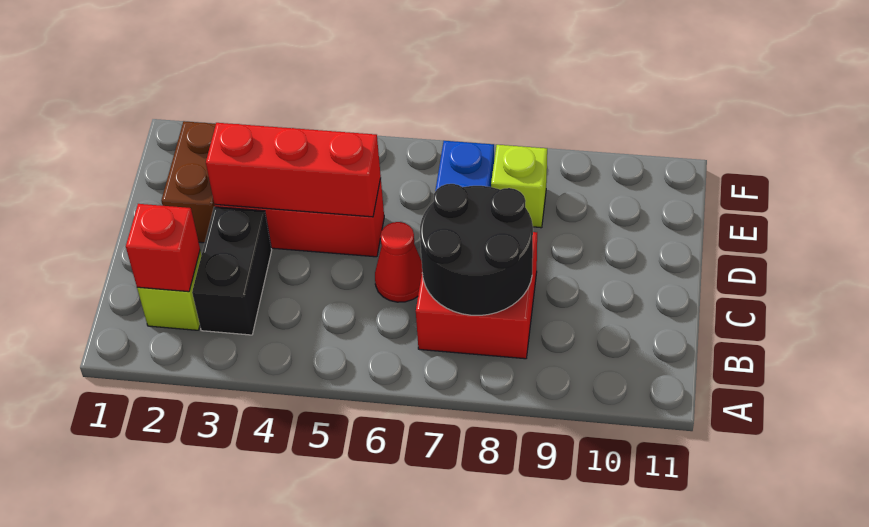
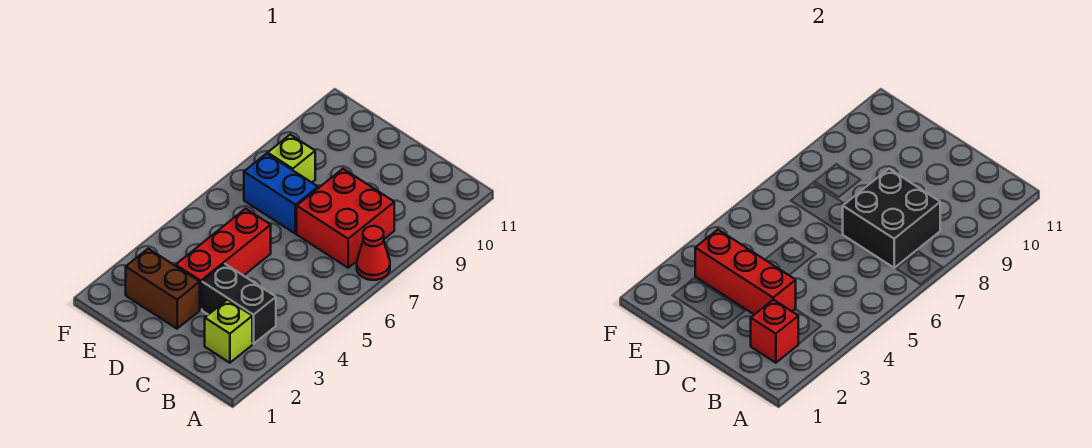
black round brick B7:C8 level 2 -> black brick B7:C8 level 2
red cone C6 level 1 -> red cone A7 level 1
red brick D3:D5 level 2 -> red brick C3:E3 level 2

